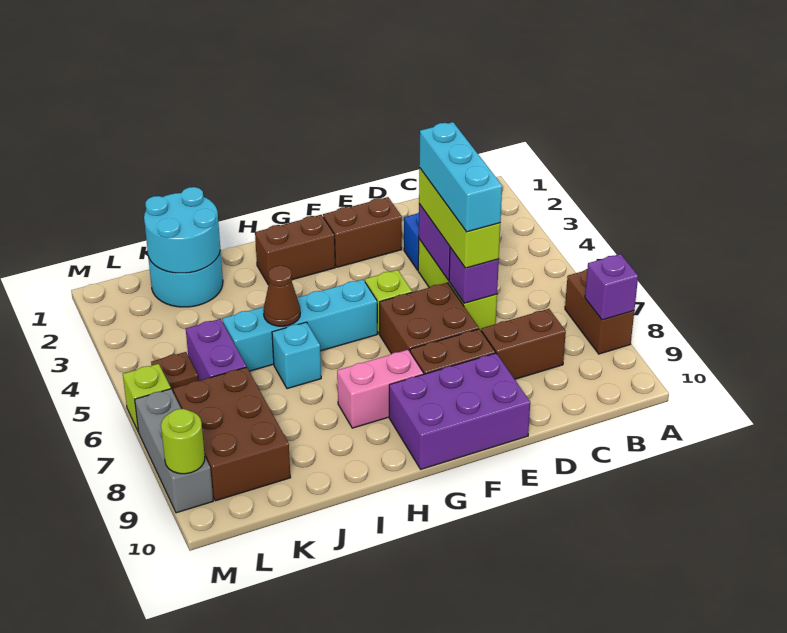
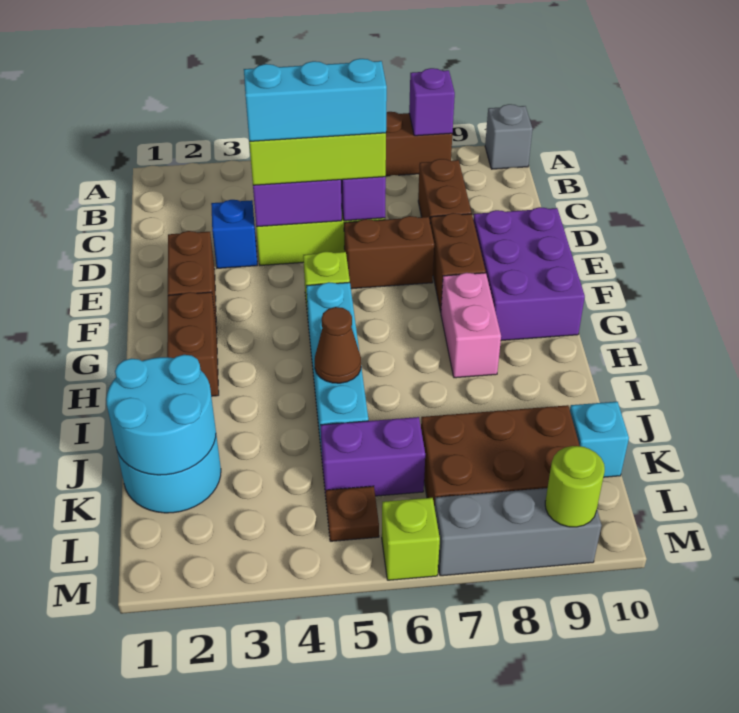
none -> grey brick A10 level 1
brown brick E6:F7 level 1 -> brown brick E6:E7 level 1
cyan brick I6 level 1 -> cyan brick K10 level 1

